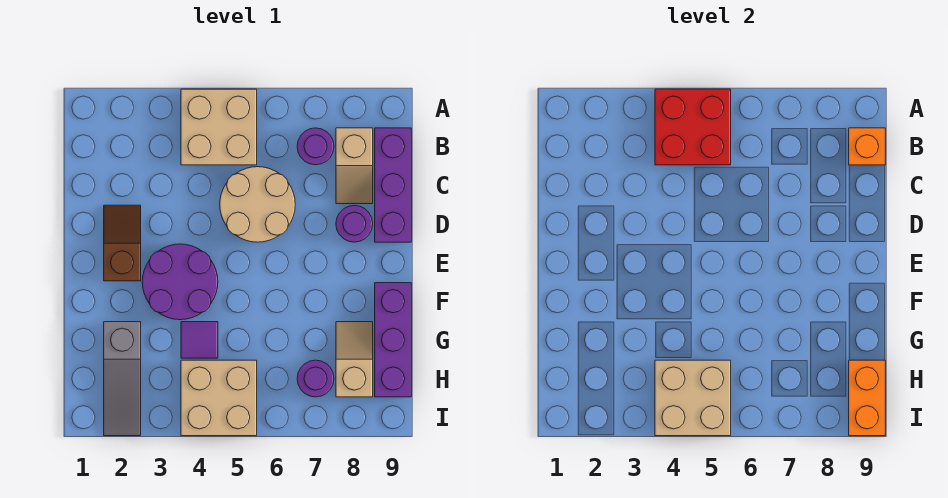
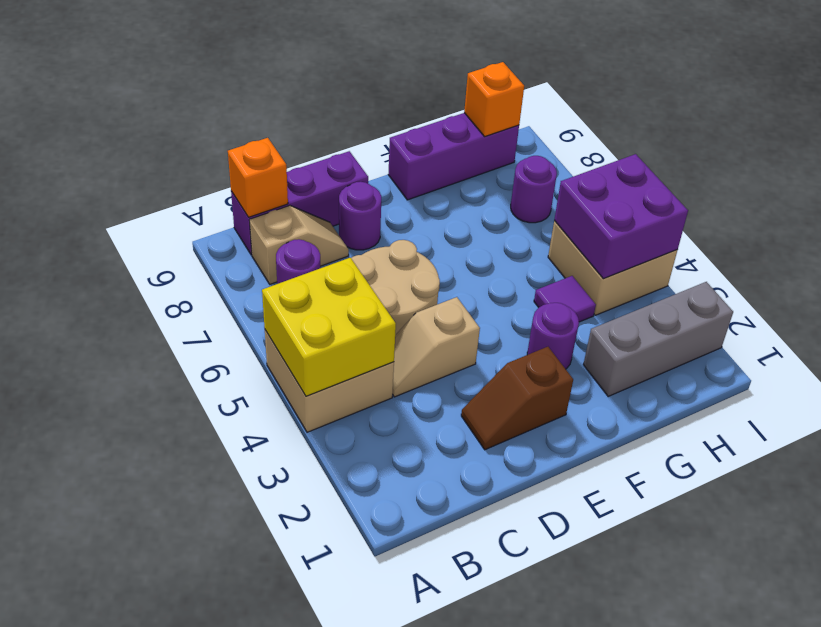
red brick A4:B5 level 2 -> yellow brick A4:B5 level 2
purple round brick E3:F4 level 1 -> purple round brick F3 level 1
grey slope G2:I2 level 1 top G -> grey brick G2:I2 level 1
tan slope G8:H8 level 1 top H -> tan slope C4:D4 level 1 top D
tan brick H4:I5 level 2 -> purple brick H4:I5 level 2
orange brick H9:I9 level 2 -> orange brick H9 level 2

